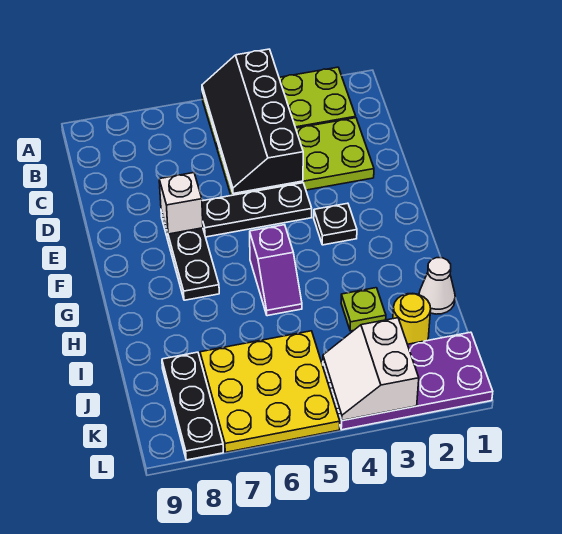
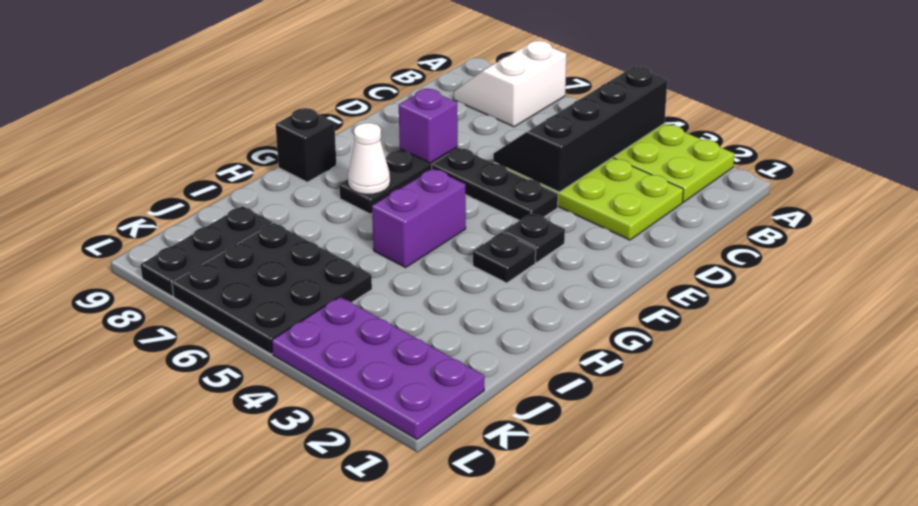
white brick E7 level 2 -> purple brick E7 level 2
none -> black plate G3 level 1
purple slope G5:H5 level 1 top G -> purple brick G5:H5 level 1
none -> black brick G9 level 1
white cone I1 level 1 -> white cone G7 level 2
lime plate I3 level 1 -> none
yellow round brick J2 level 1 -> none
yellow plate J5:L7 level 1 -> black plate J5:L7 level 1
white slope K3:L4 level 2 top 3 -> white slope A7:B8 level 1 top 7

